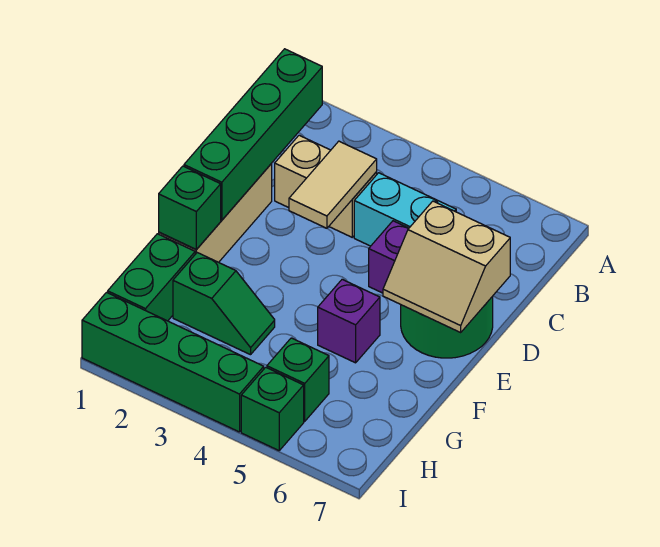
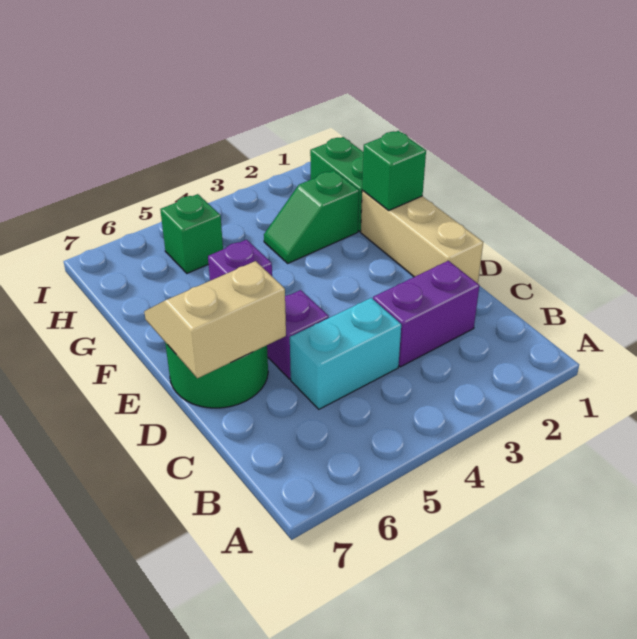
green brick B1:E1 level 2 -> none
tan brick C2:C3 level 1 -> purple brick C2:C3 level 1
tan tile C3:D3 level 2 -> none
green brick I1:I4 level 1 -> none
green brick I5 level 1 -> none

